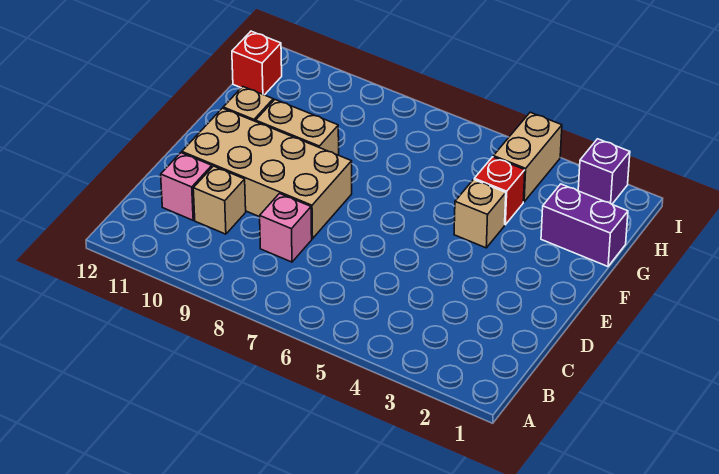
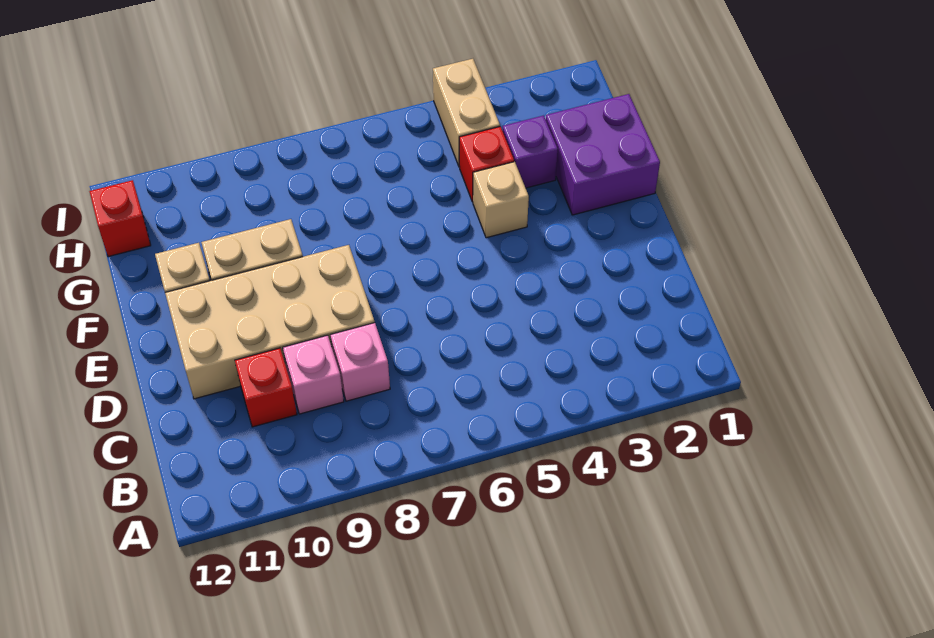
tan brick C10 level 1 -> red brick C10 level 1
pink brick C11 level 1 -> pink brick C9 level 1
purple brick G1:G2 level 1 -> purple brick F1:G2 level 1
purple brick I2 level 1 -> purple brick G3 level 1

